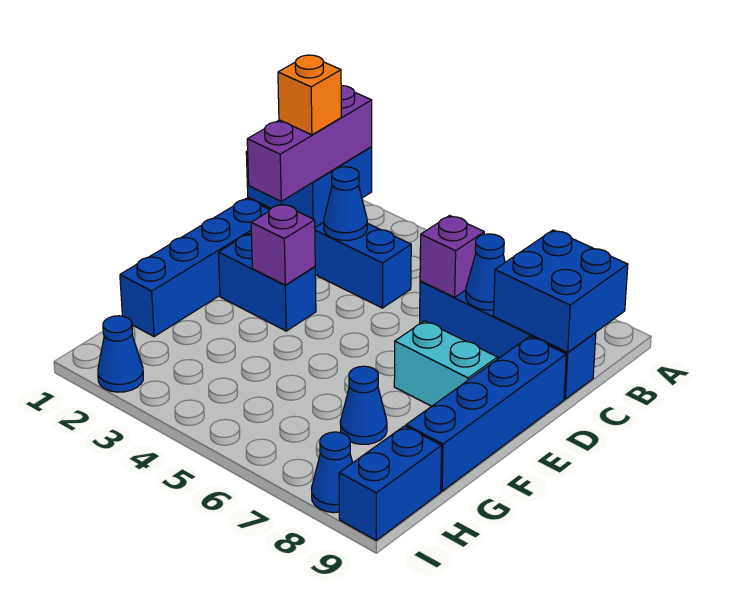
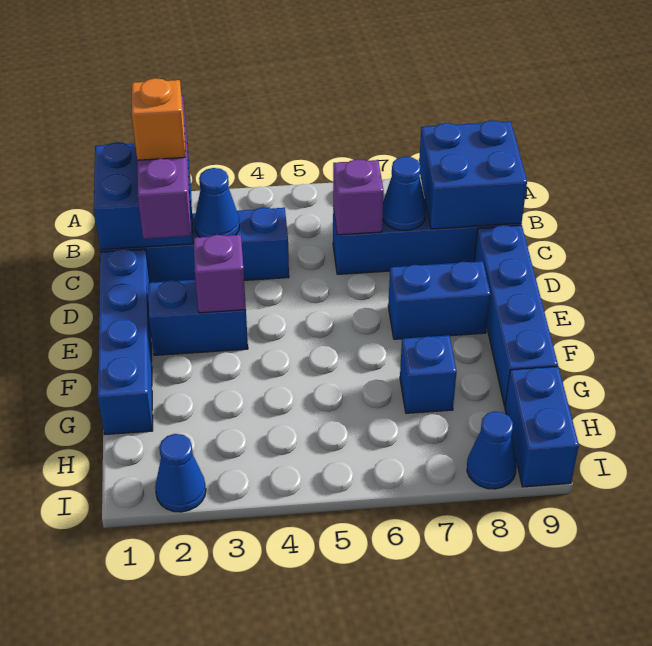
cyan brick E7:E8 level 1 -> blue brick E7:E8 level 1
blue cone G7 level 1 -> blue brick G7 level 1

